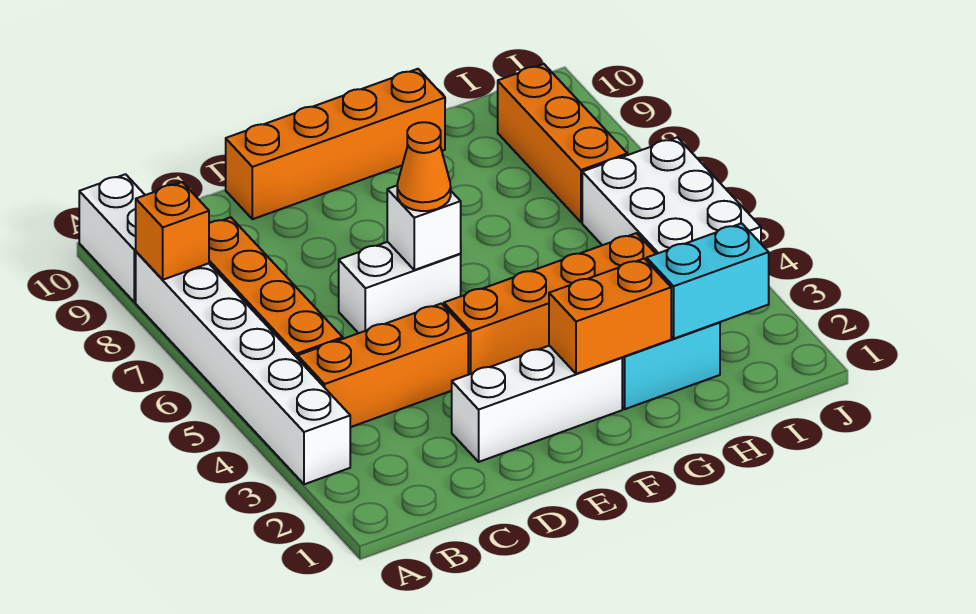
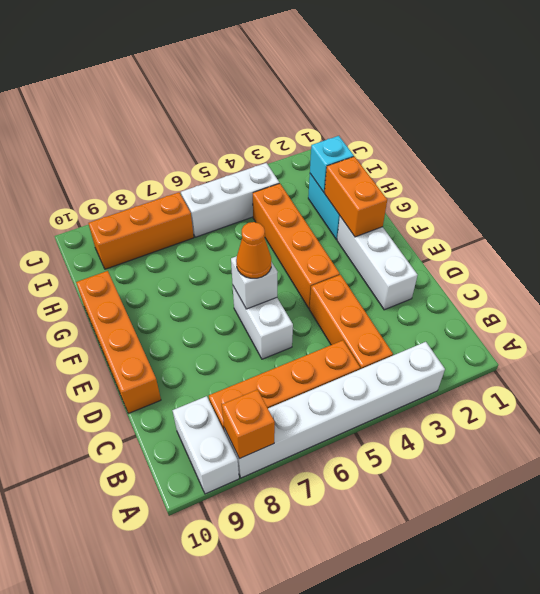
white brick A9:A10 level 1 -> white brick A9:B9 level 1
cyan brick H2:I2 level 2 -> cyan brick H2 level 2
white brick I4:J6 level 1 -> white brick I4:I6 level 1

